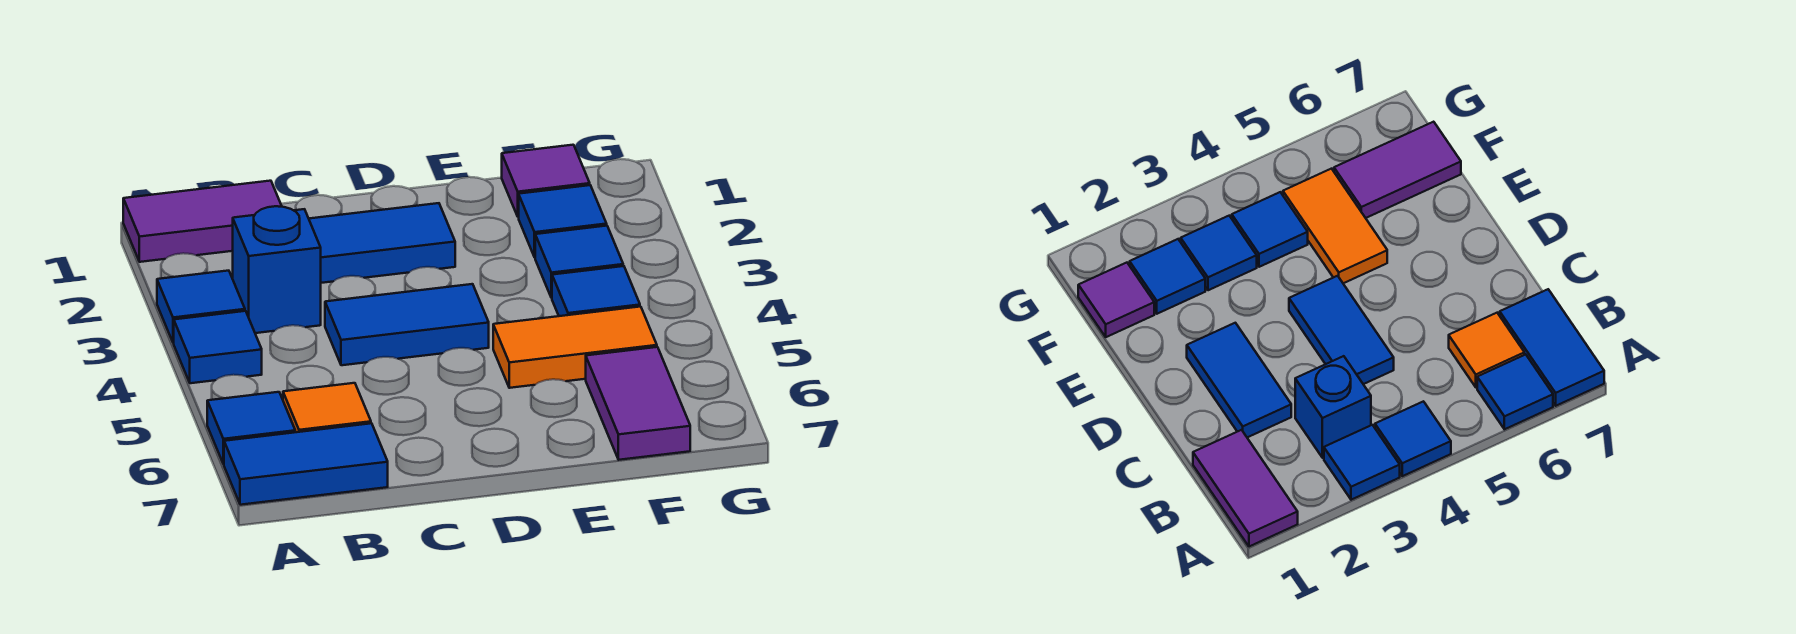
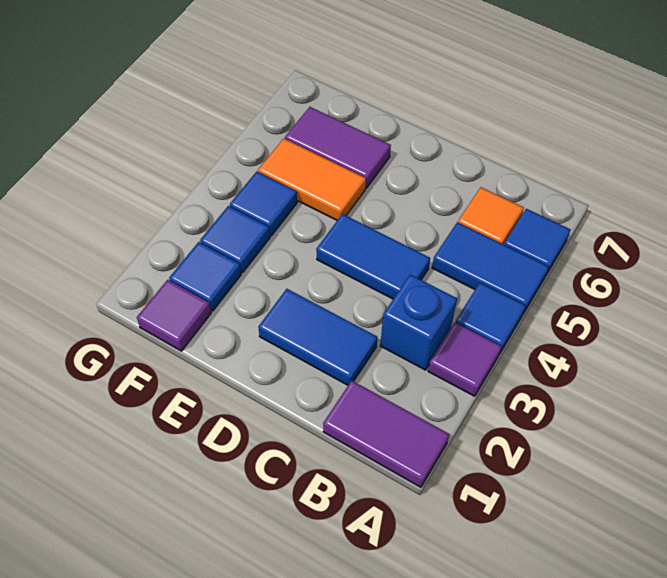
blue tile A3 level 1 -> purple tile A3 level 1
blue tile A7:B7 level 1 -> blue tile A5:B5 level 1
purple tile F6:F7 level 1 -> purple tile E6:F6 level 1

